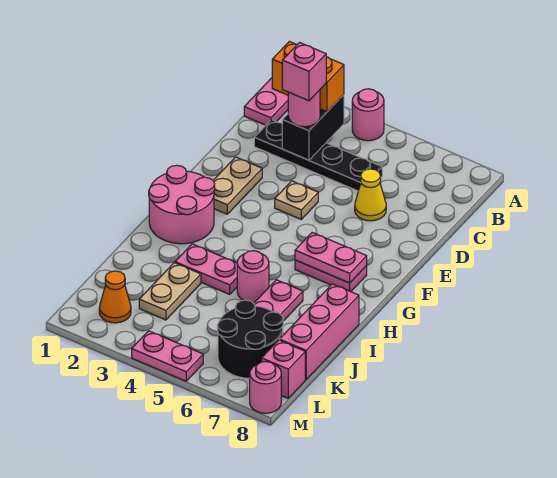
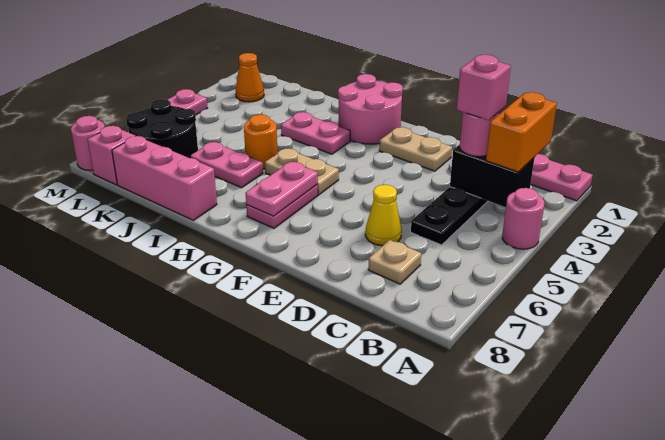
tan plate E4 level 1 -> tan plate C7 level 1
pink plate I3:I4 level 1 -> pink plate H3:I3 level 1
pink round brick I5 level 1 -> orange round brick I5 level 1
tan plate J3:K3 level 1 -> tan plate G5:H5 level 1

